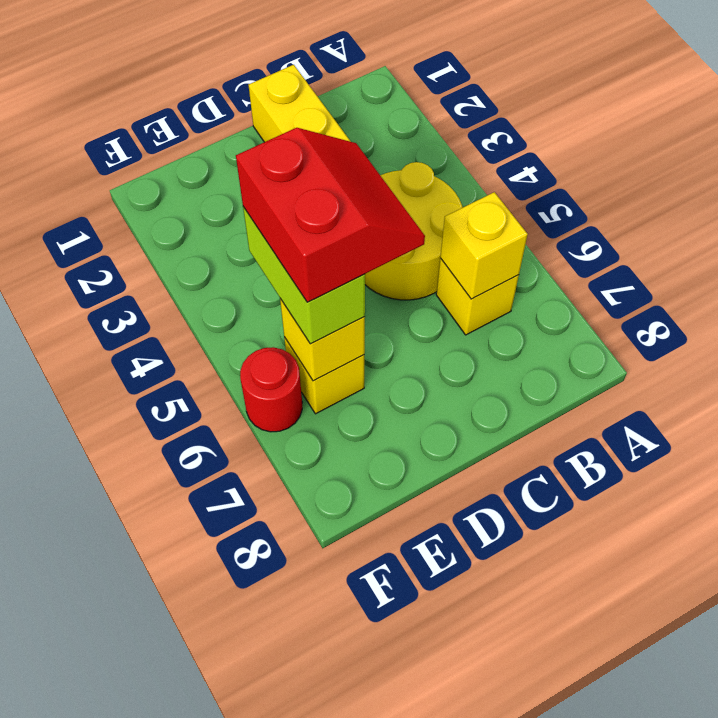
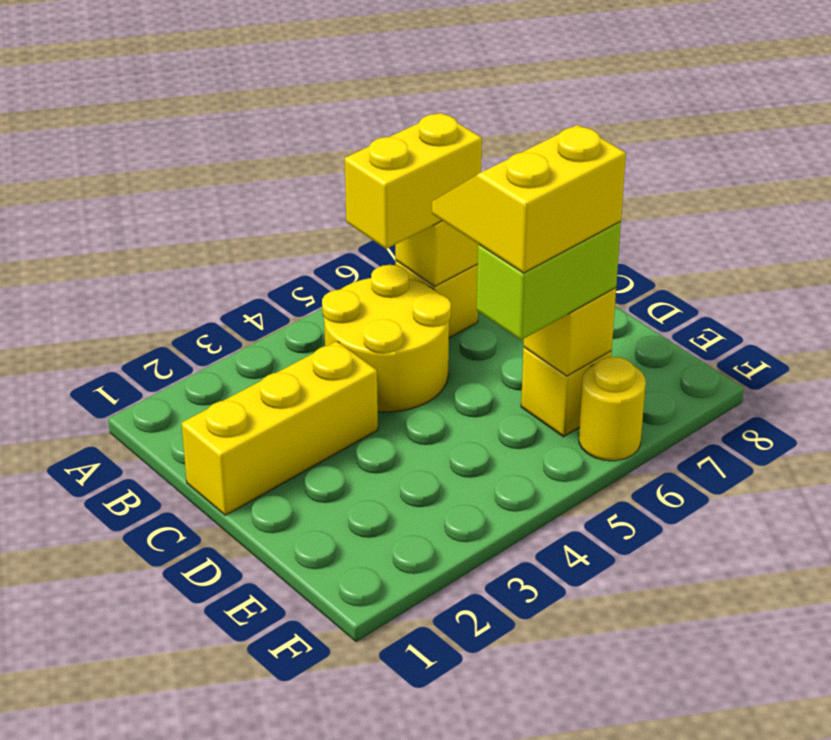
none -> yellow brick B5:B6 level 3
red slope D5:E6 level 4 top E -> yellow slope D5:E6 level 4 top E
red round brick F6 level 1 -> yellow round brick F6 level 1

